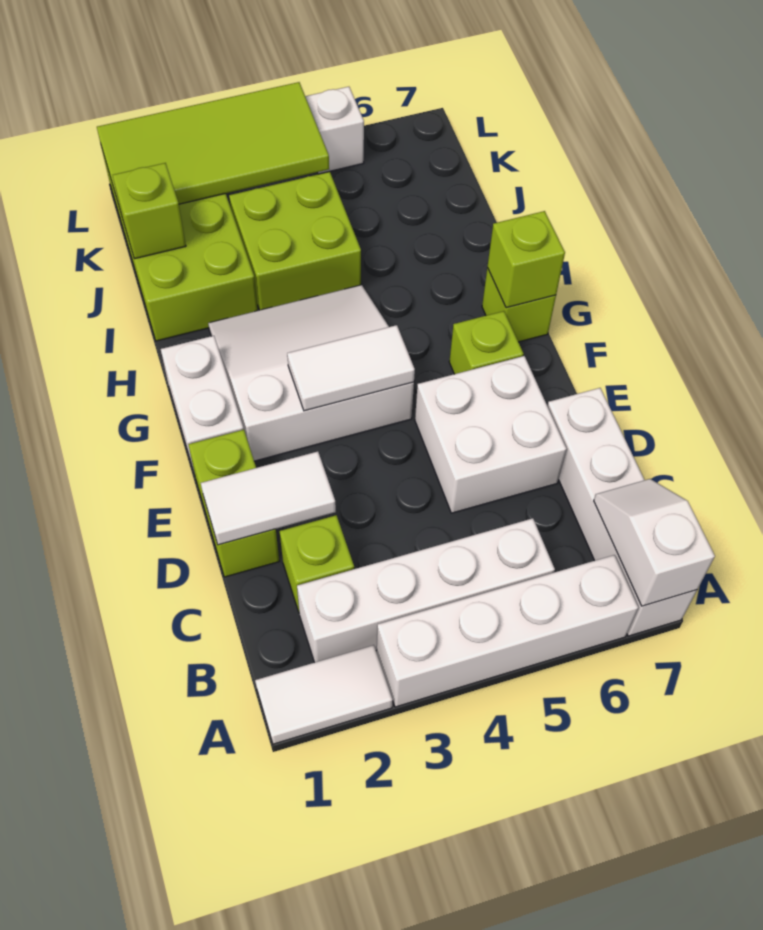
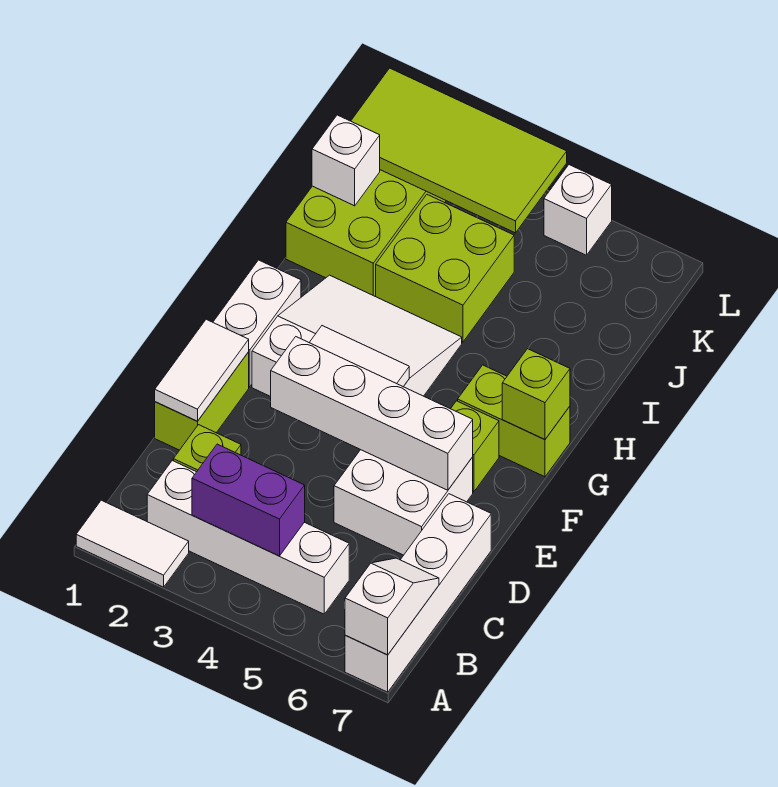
white brick A3:A6 level 1 -> white brick E3:E6 level 2
none -> purple brick B3:B4 level 2
white tile D1:D2 level 2 -> white tile D1:E1 level 2
lime brick G7 level 1 -> lime brick G6:G7 level 1
lime brick J1 level 2 -> white brick J1 level 2

